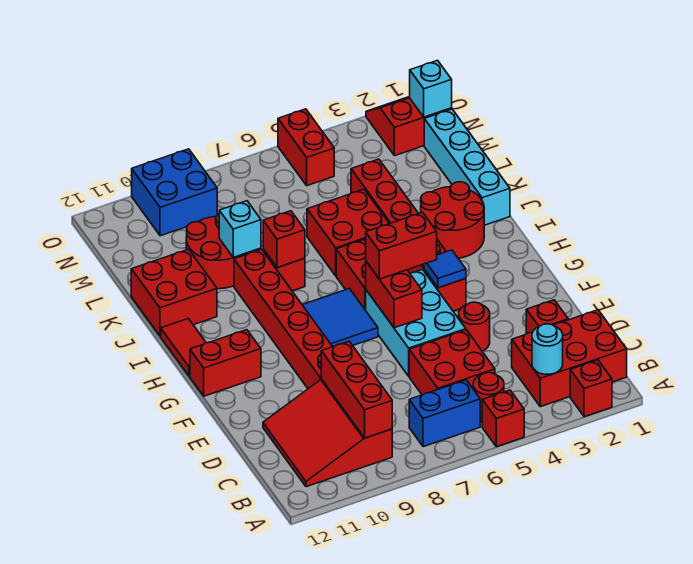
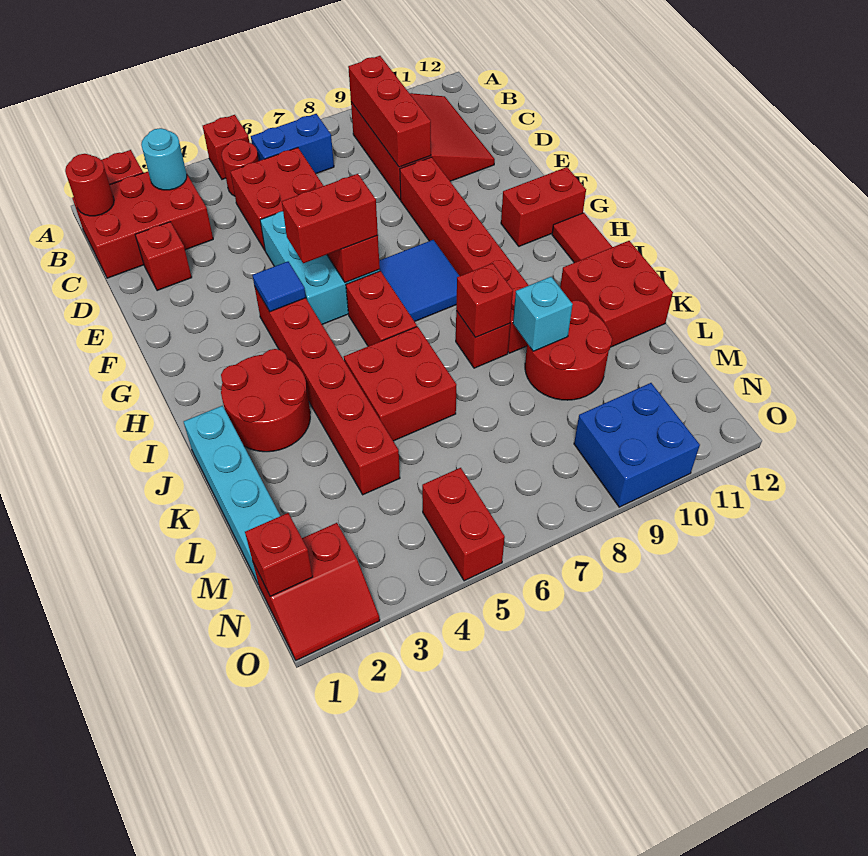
red round brick E4 level 1 -> red round brick B1 level 2
cyan brick N1 level 2 -> red brick N1 level 2

